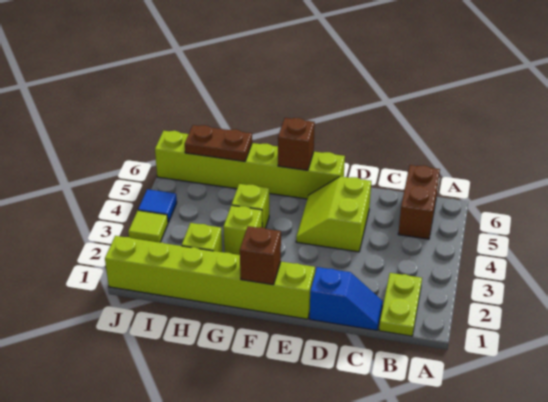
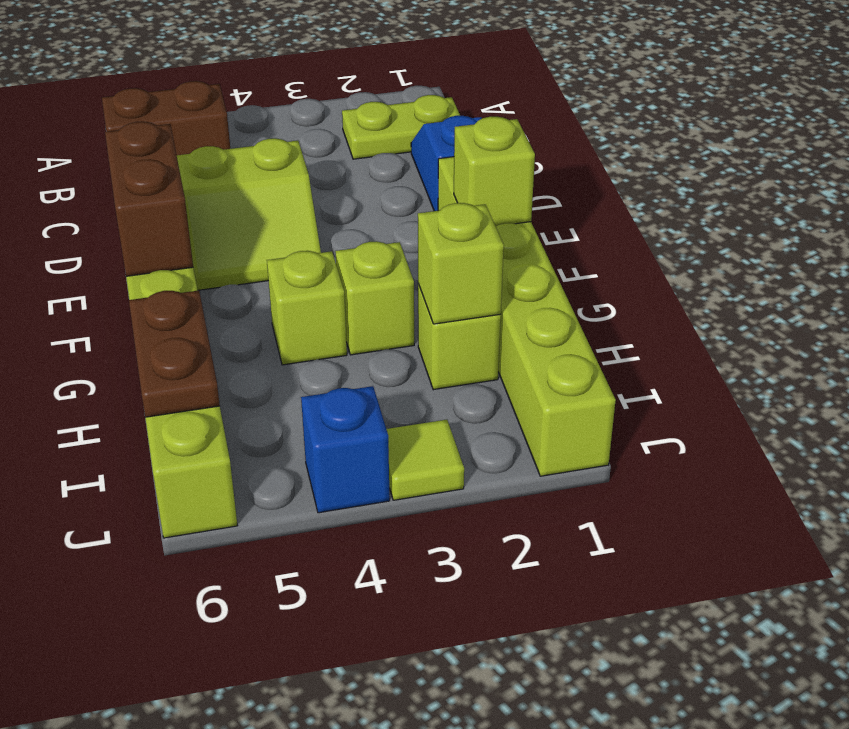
brown brick F1 level 2 -> lime brick F1 level 2
brown brick F6 level 2 -> brown brick E6:F6 level 2
none -> lime brick H2 level 2
blue tile J4 level 1 -> blue brick J4 level 1

